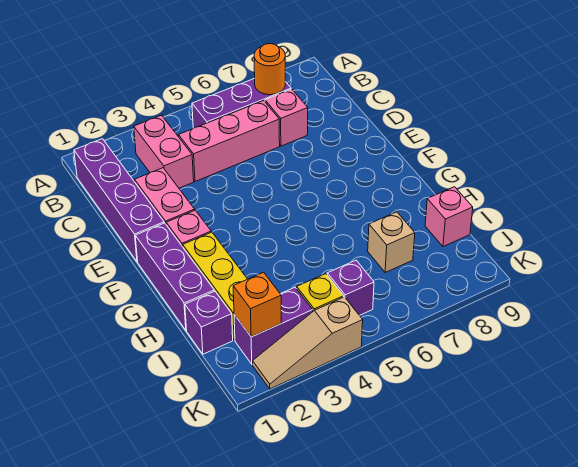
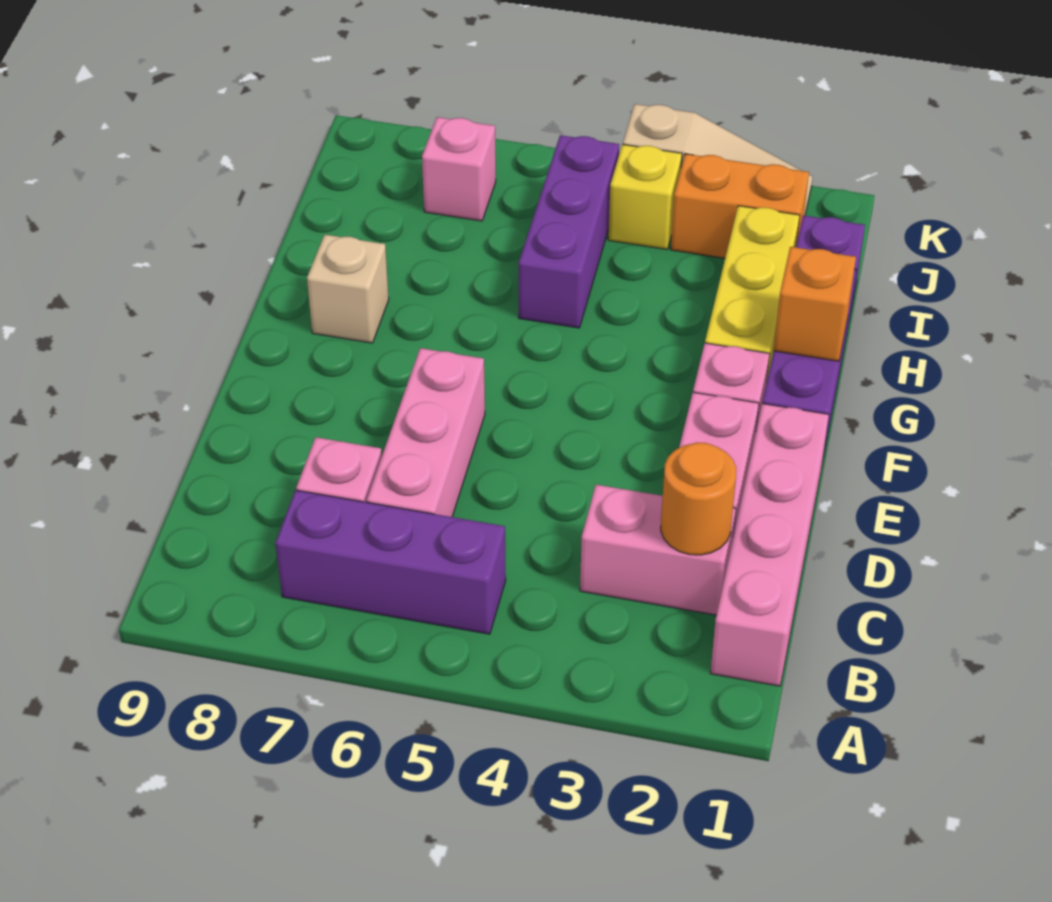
purple brick B1:E1 level 1 -> pink brick B1:E1 level 1
pink brick B3:C3 level 1 -> pink brick C2:C3 level 1
orange round brick B7 level 2 -> orange round brick C2 level 2
pink brick C4:C6 level 1 -> pink brick C6:E6 level 1
tan brick I7 level 1 -> tan brick G8 level 1
pink brick I9 level 1 -> pink brick J7 level 1
purple brick J2:J3 level 1 -> orange brick J2:J3 level 1
orange brick J2 level 2 -> orange brick G1 level 2
purple brick J5 level 1 -> purple brick H5:J5 level 1

